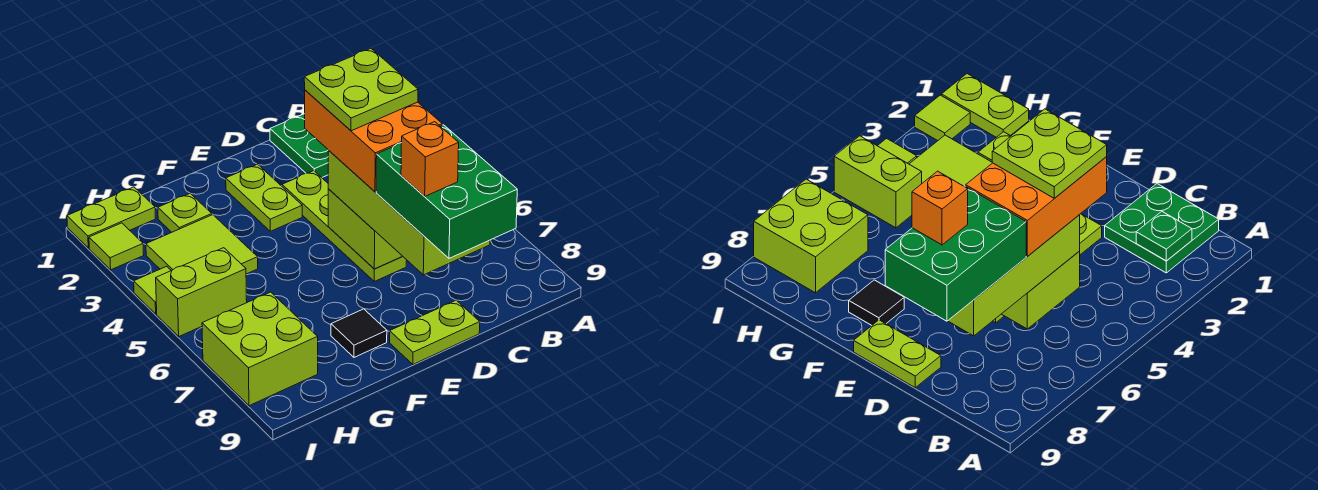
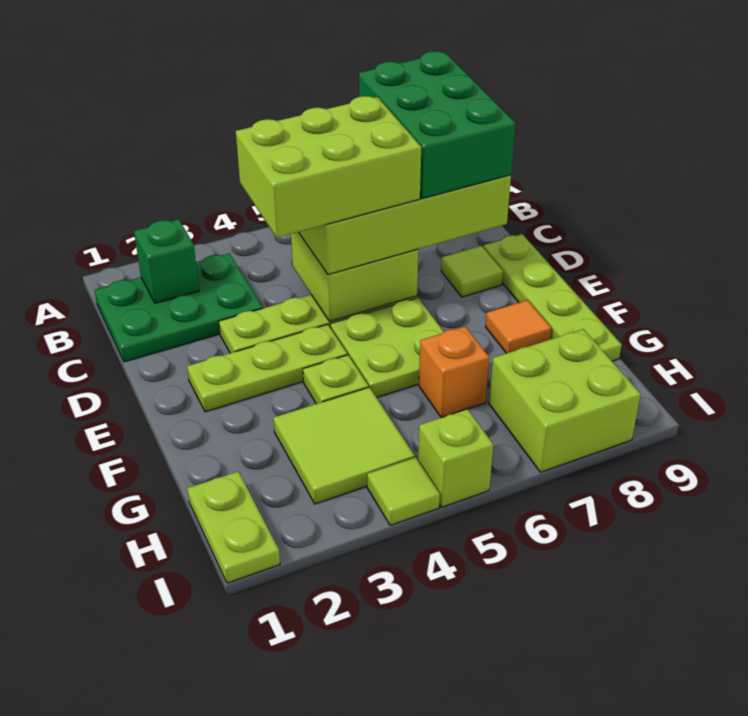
green plate B1:C2 level 1 -> green plate B1:C3 level 1
green plate B2 level 2 -> green brick B2 level 2
orange brick C4:D6 level 4 -> lime brick C4:D6 level 4
lime plate C4:D5 level 5 -> lime plate E5:F6 level 1
green brick C7:D9 level 4 -> green brick B7:D8 level 4
orange brick D8 level 5 -> orange brick G6 level 1
lime plate D9:E9 level 1 -> lime plate D9:G9 level 1
lime plate E2:E3 level 1 -> lime plate E2:E4 level 1
black tile F8 level 1 -> orange tile F8 level 1
lime plate G2 level 1 -> lime plate F4 level 1
lime brick H5:I5 level 1 -> lime brick I5 level 1
lime tile I2 level 1 -> lime tile D8 level 1

